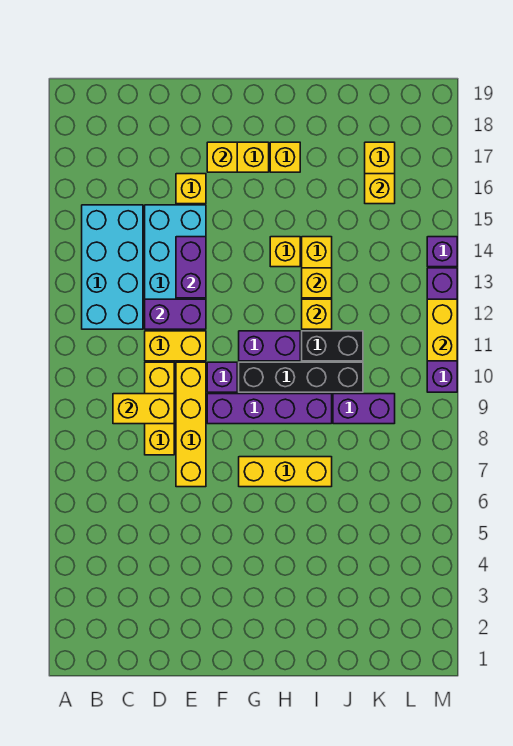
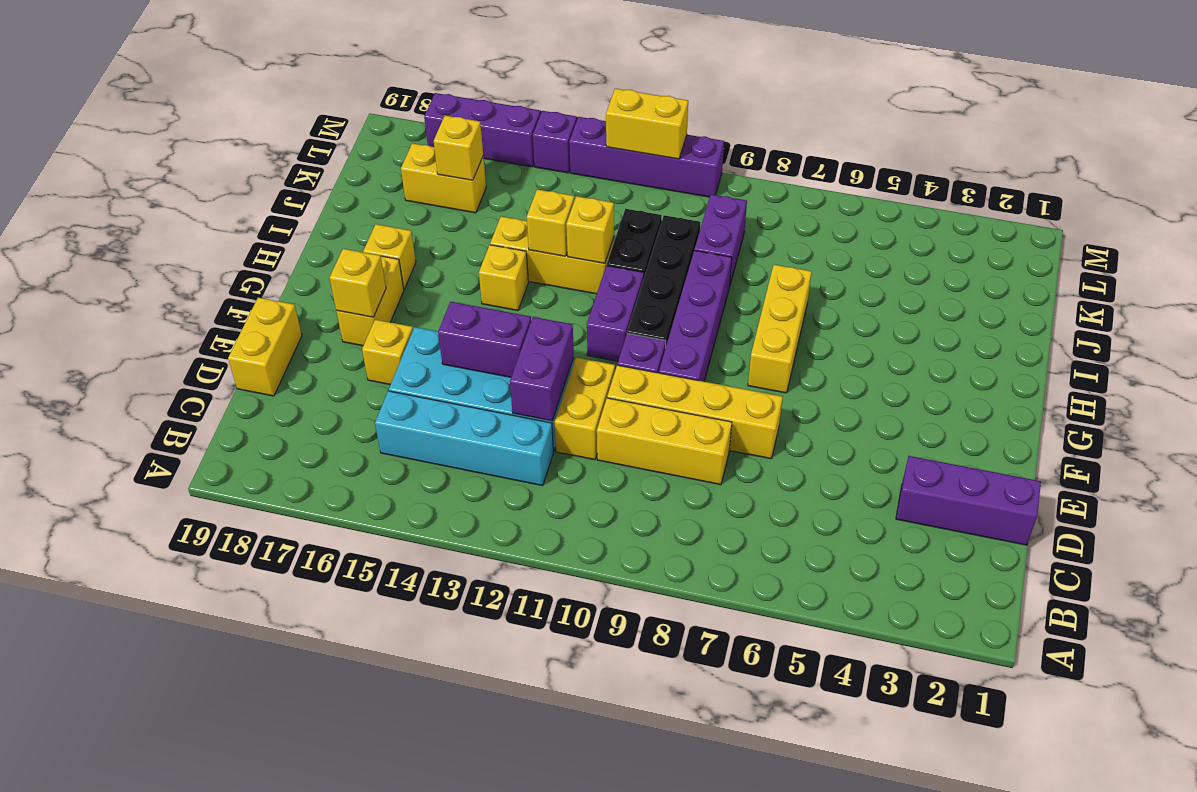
cyan brick B12:C15 level 1 -> cyan brick C12:C15 level 1
yellow brick C9:D9 level 2 -> yellow brick D19:E19 level 1
none -> purple brick D1:D3 level 1
none -> purple brick M15:M17 level 1

